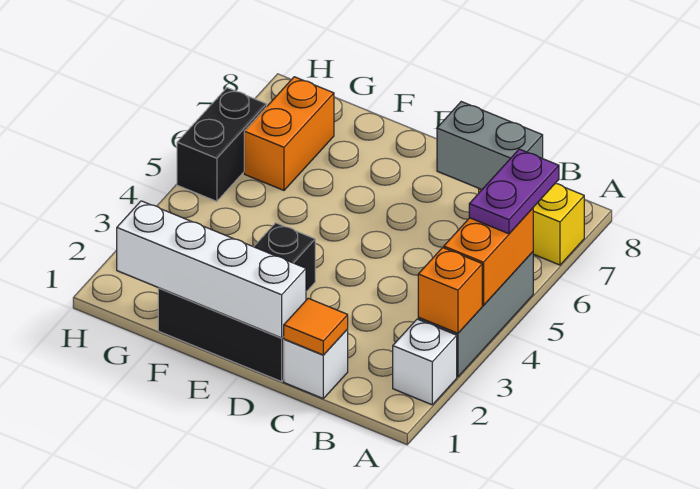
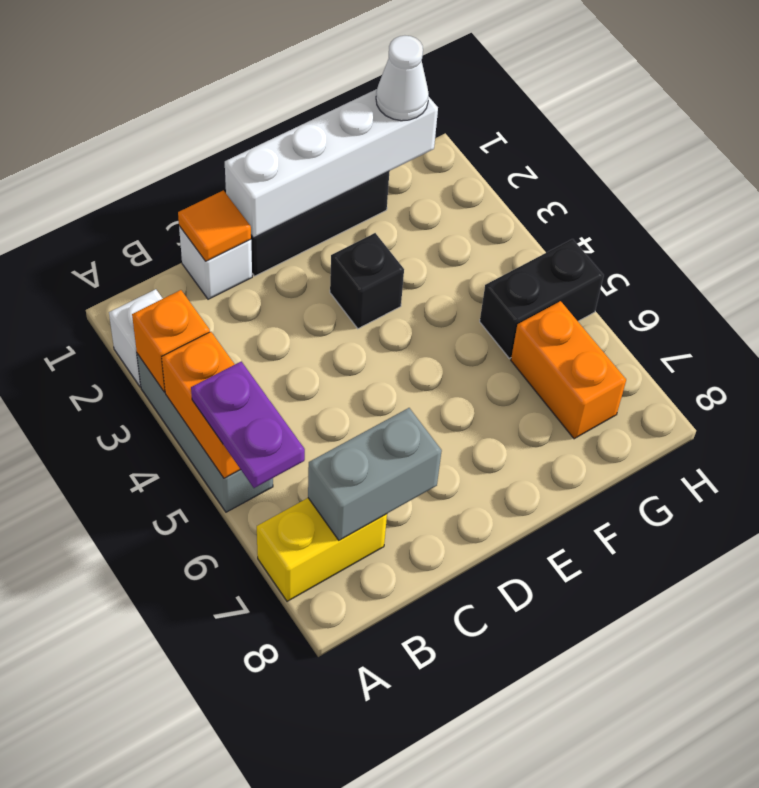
none -> white cone G1 level 3
black brick H5:H6 level 1 -> black brick G5:H5 level 1

